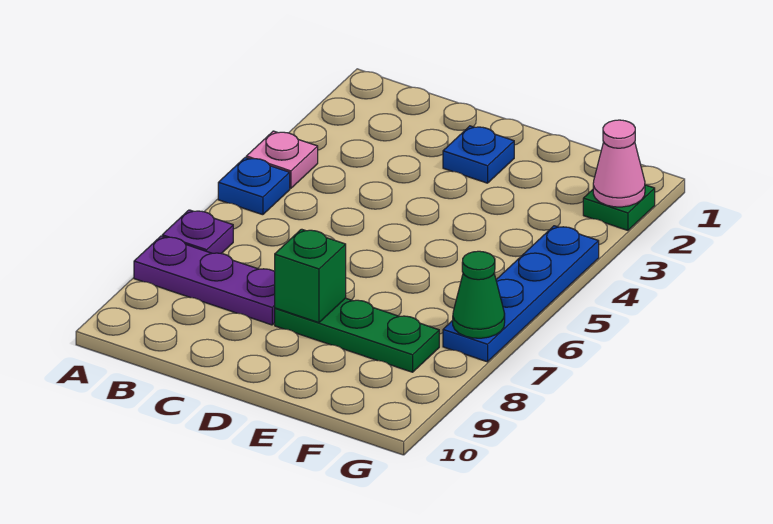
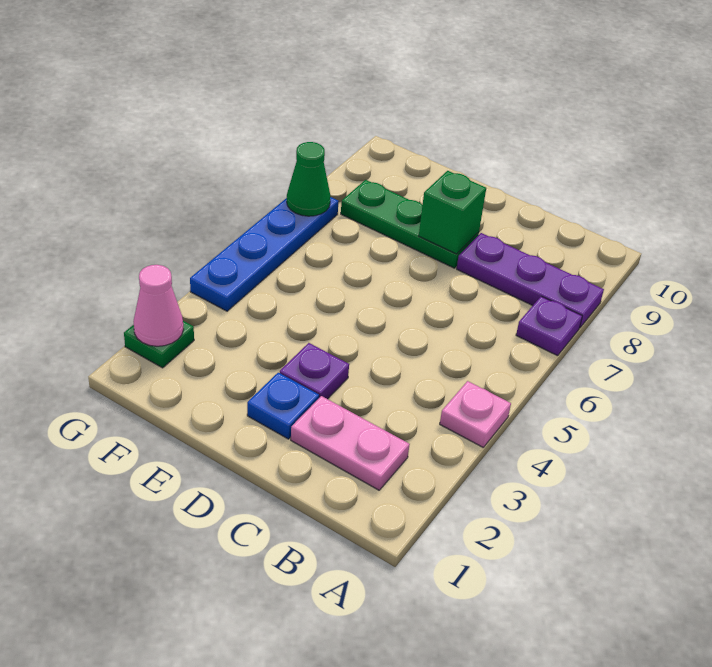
blue plate A5 level 1 -> none
none -> pink plate B2:C2 level 1
none -> purple plate D3 level 1

